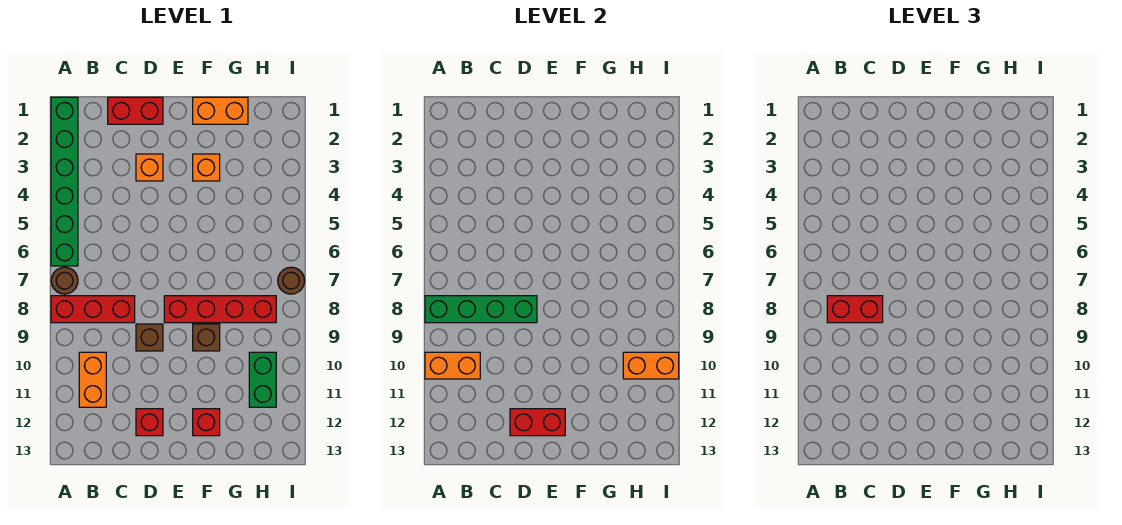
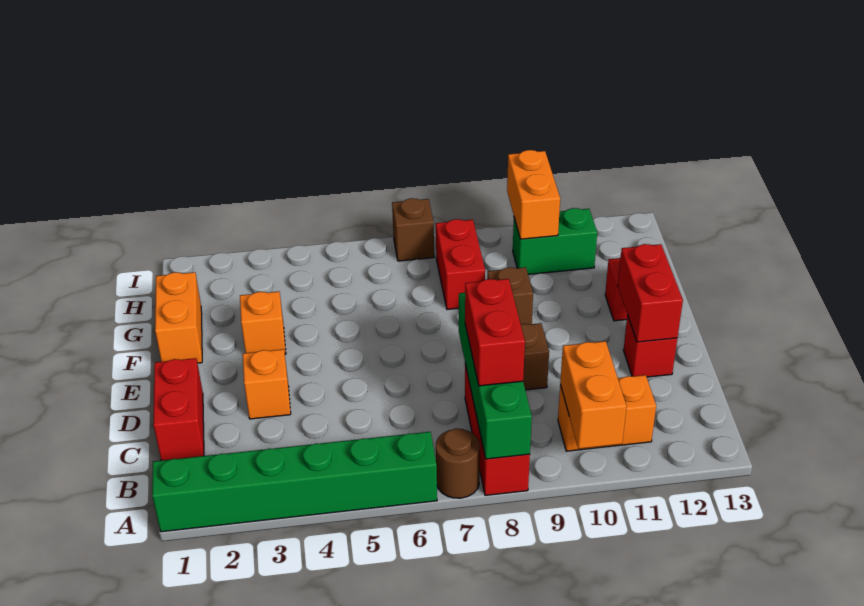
red brick E8:H8 level 1 -> red brick G8:H8 level 1
brown round brick I7 level 1 -> brown brick I7 level 1

